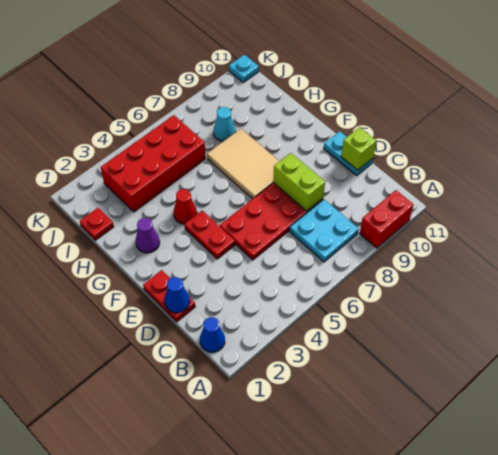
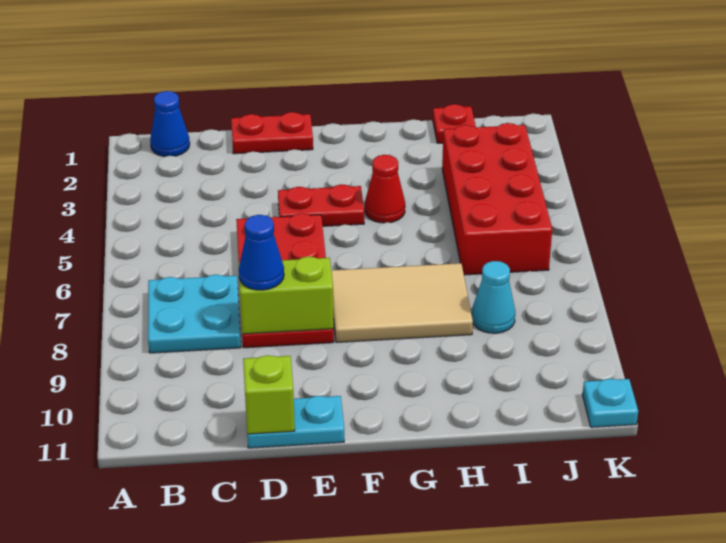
red brick A9:A10 level 1 -> none
blue cone D1 level 2 -> blue cone D8 level 3
purple cone G2 level 1 -> none

